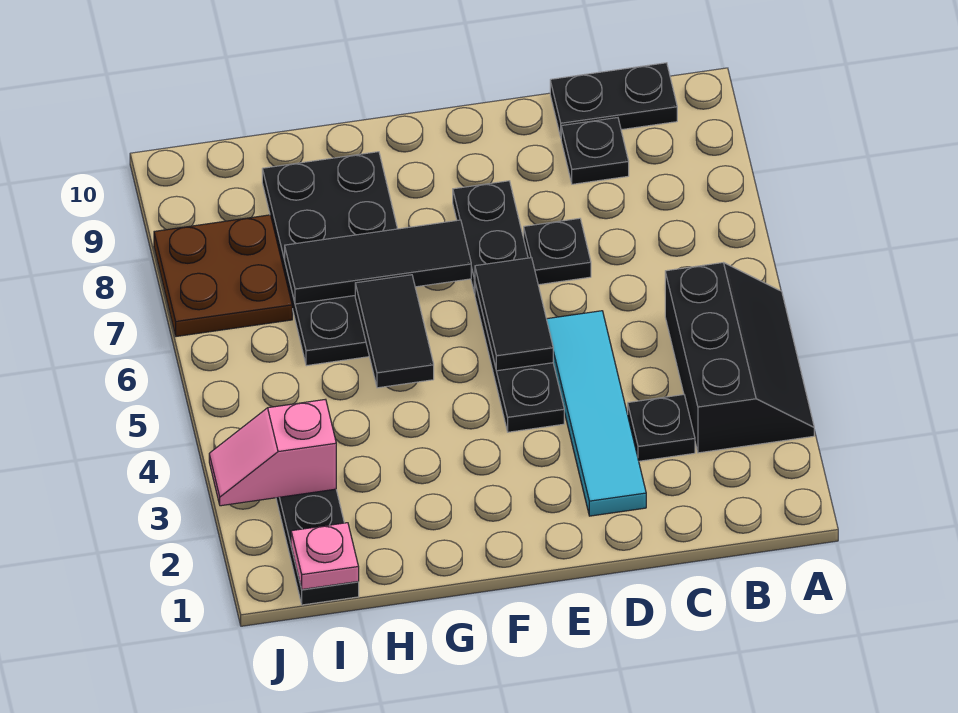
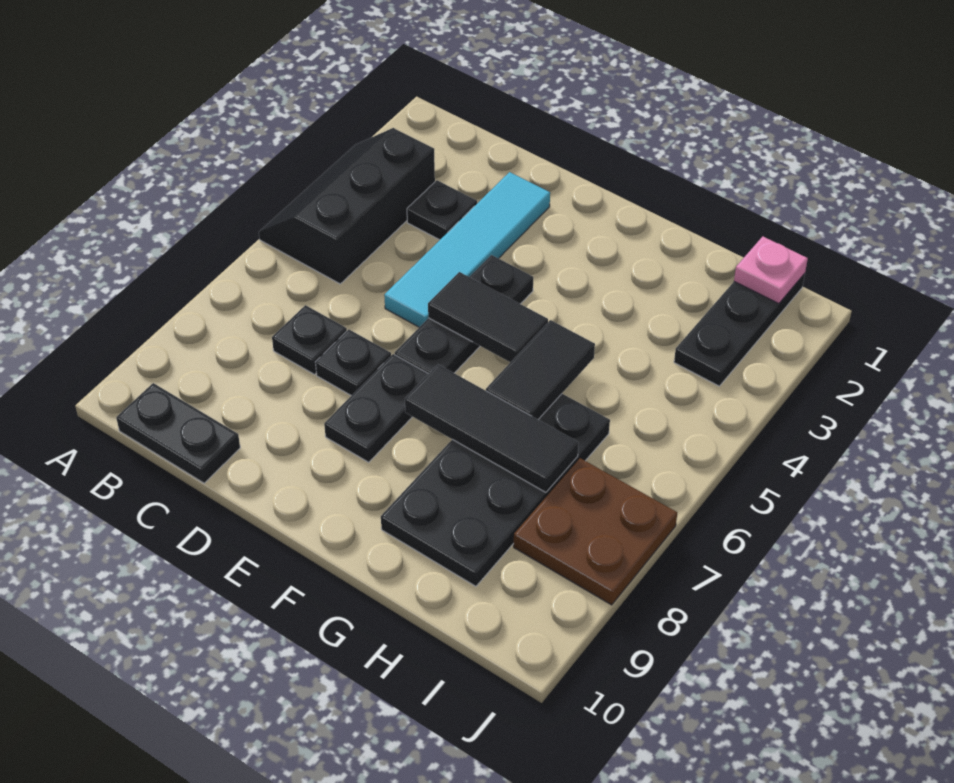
black plate C9 level 1 -> black plate C7 level 1
black tile E5:E6 level 2 -> black tile E5:F5 level 2
pink slope I3:J3 level 2 top I -> none

